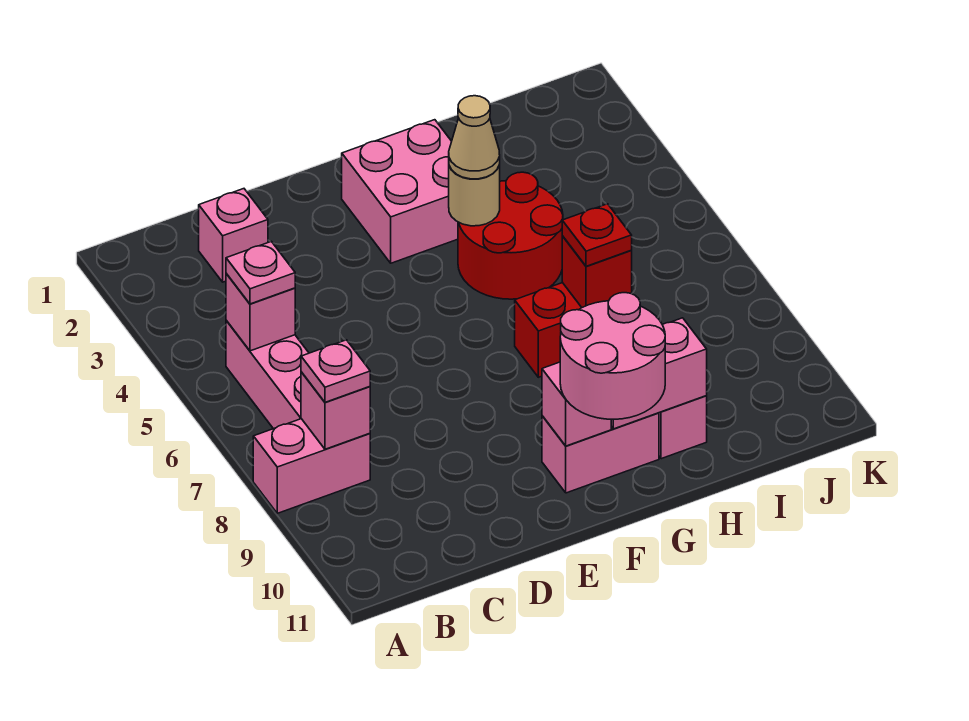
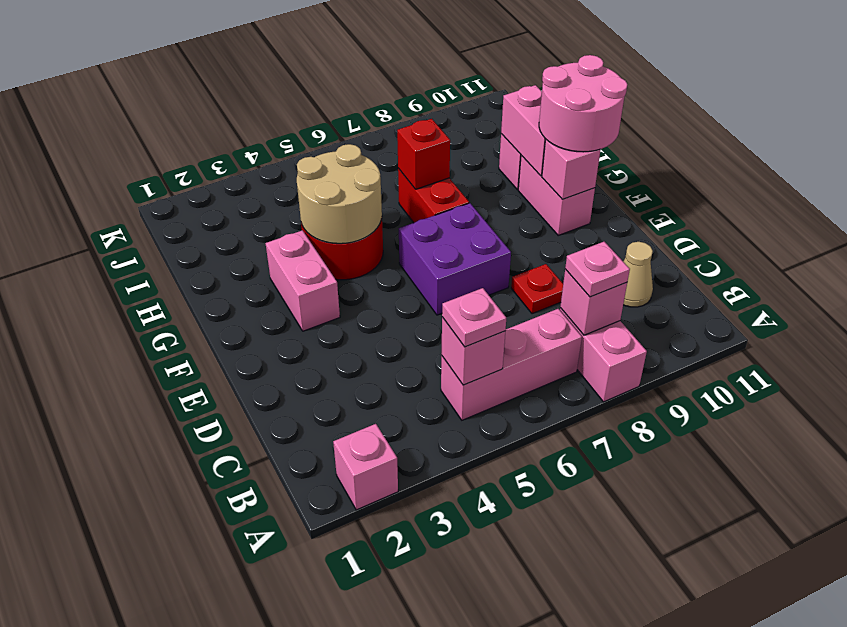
pink brick C2 level 1 -> pink brick A2 level 1
none -> purple brick E6:F7 level 1
pink brick F2:G3 level 1 -> pink brick F3:G3 level 1
tan round brick G4 level 2 -> tan round brick G4:H5 level 2
tan cone G4 level 3 -> tan cone C10 level 1
red plate H7 level 3 -> red plate D8 level 1

